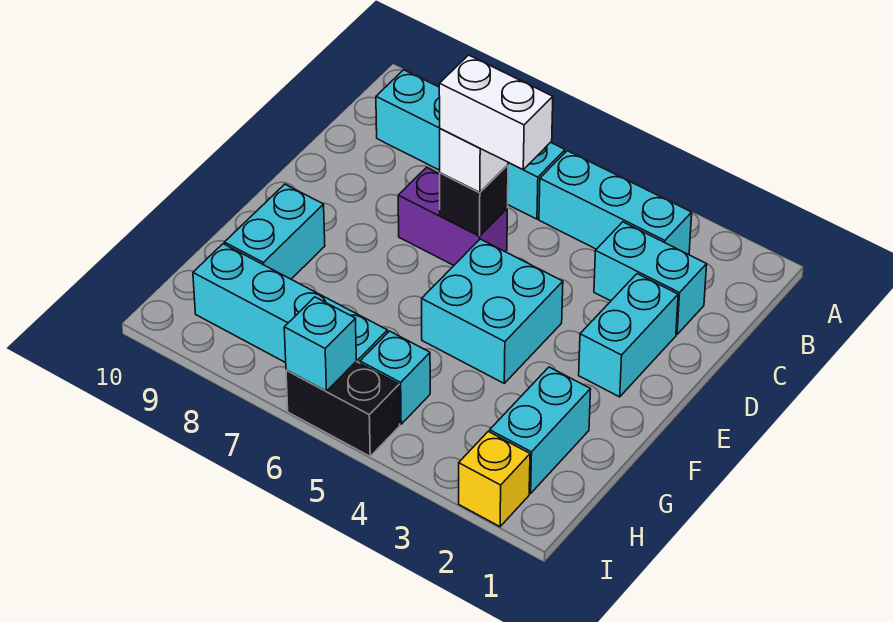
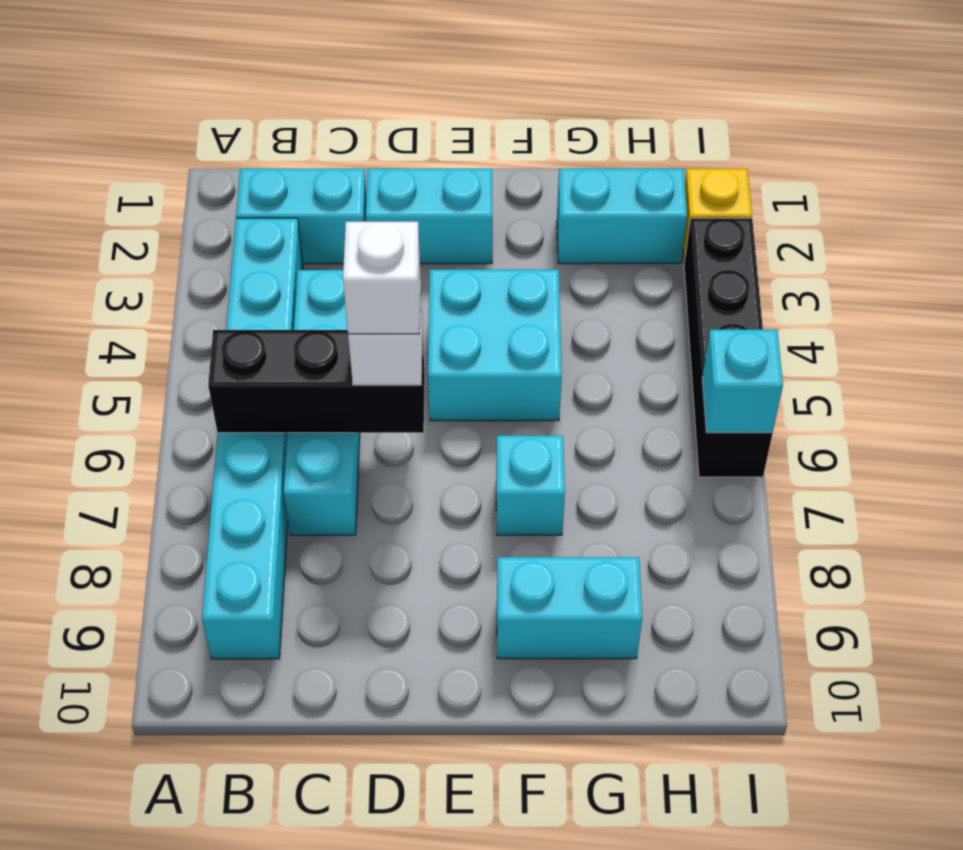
cyan brick C2:C3 level 1 -> cyan brick B2:C2 level 1
white brick D5:D6 level 4 -> white brick D6 level 4
purple brick D6:D7 level 1 -> none
black brick D6 level 2 -> black brick B6:D6 level 2
cyan brick H5 level 1 -> cyan brick F7 level 1
cyan brick H6:H9 level 1 -> cyan brick C4:C7 level 1
black brick I5:I6 level 1 -> black brick I3:I6 level 1

